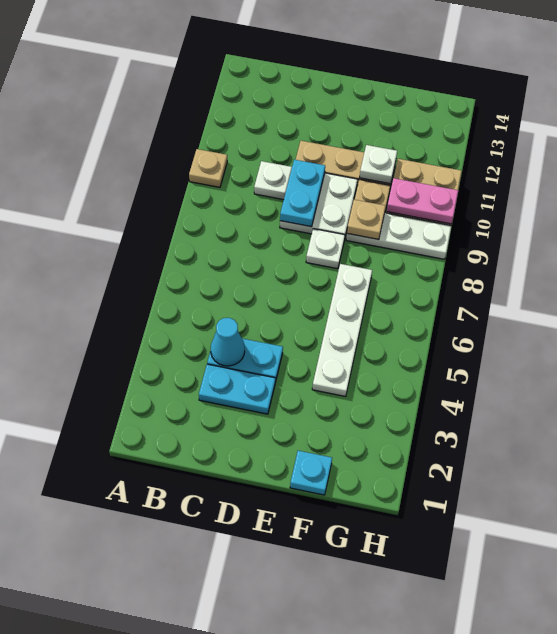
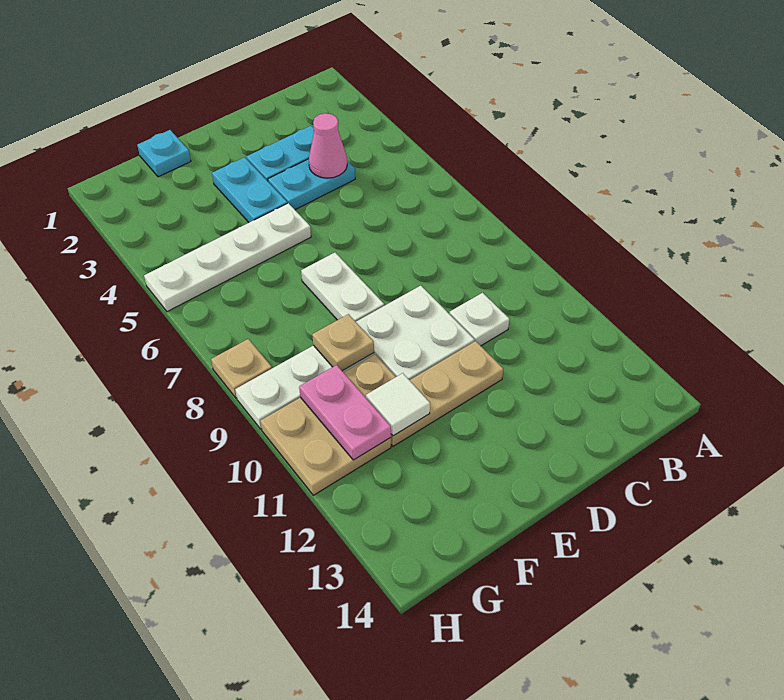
tan plate A10 level 1 -> tan plate H8 level 1
cyan cone C4 level 2 -> pink cone C4 level 2
cyan plate D9:D10 level 2 -> cyan plate E3:E4 level 1
white plate E8 level 1 -> white plate E7:E8 level 1
white plate F4:F7 level 1 -> white plate E5:H5 level 1
white plate F11 level 2 -> white tile F11 level 2
pink plate G10:H10 level 2 -> pink plate G10:G11 level 2

